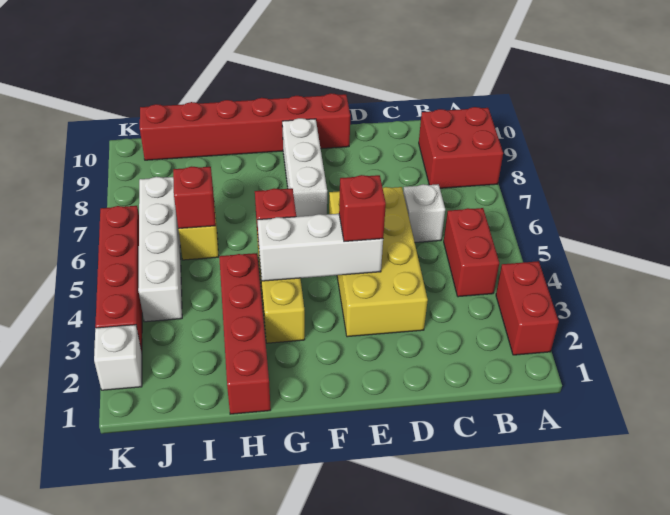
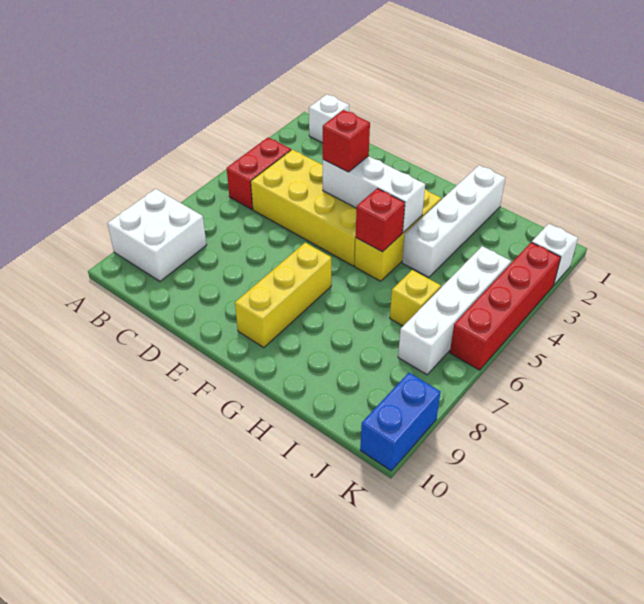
red brick A2:A3 level 1 -> none
red brick A8:B9 level 1 -> white brick A8:B9 level 1
white brick C6 level 1 -> white brick B1 level 1
yellow brick D3:E6 level 1 -> yellow brick C4:F5 level 1
red brick E10:J10 level 1 -> none
white brick F7:F9 level 1 -> yellow brick F7:F9 level 1
red brick H1:H4 level 1 -> white brick H1:H4 level 1
red brick I6 level 2 -> none
none -> blue brick K9:K10 level 1

